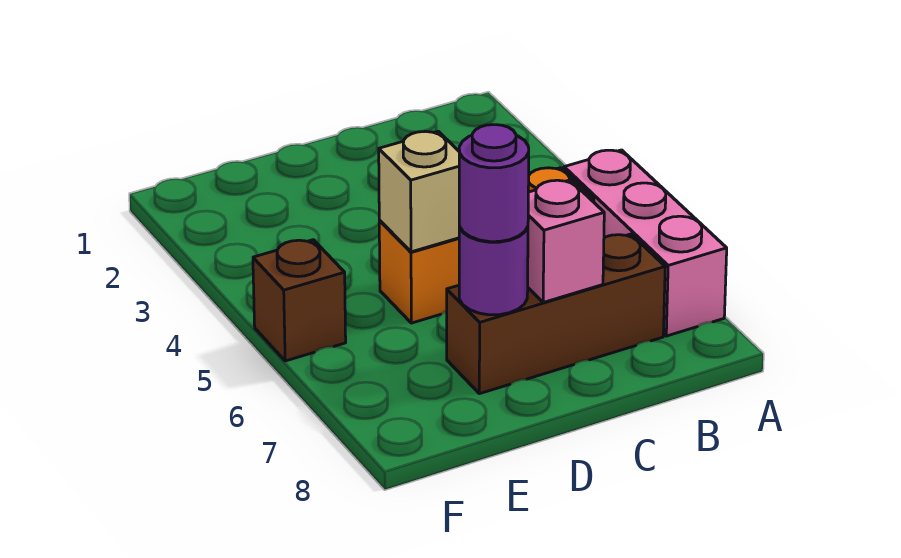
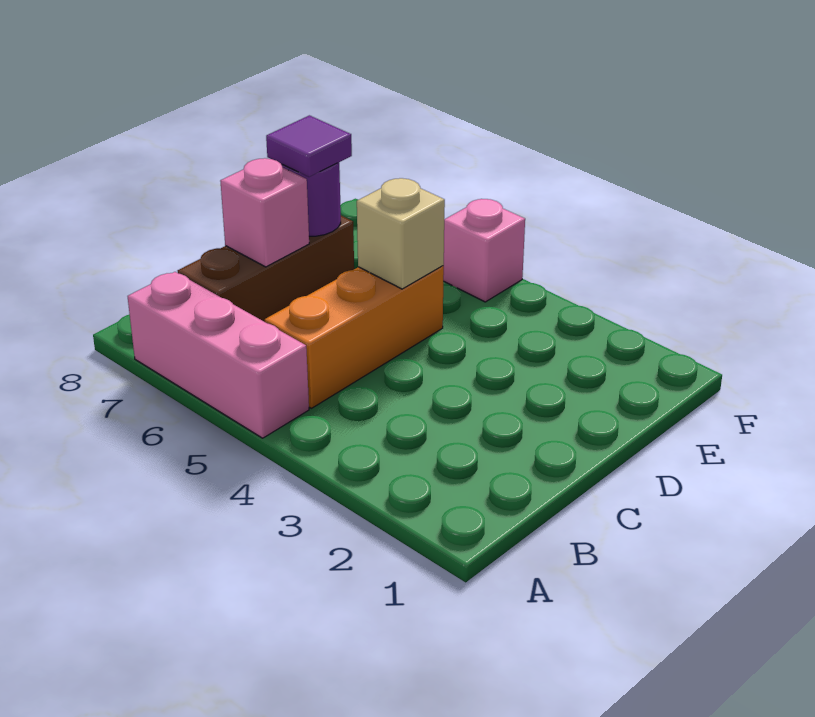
purple round brick D7 level 3 -> purple tile D7 level 3
brown brick F5 level 1 -> pink brick F5 level 1

